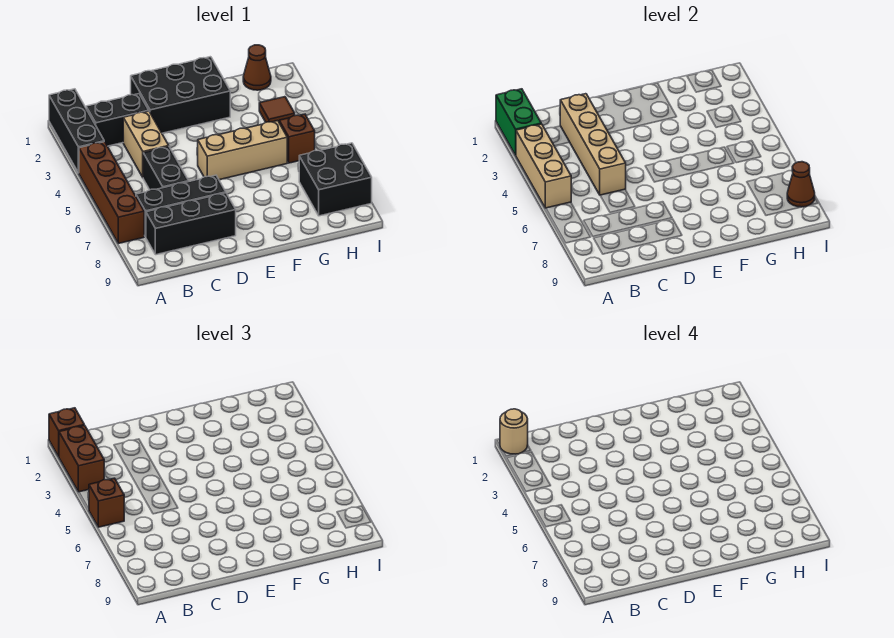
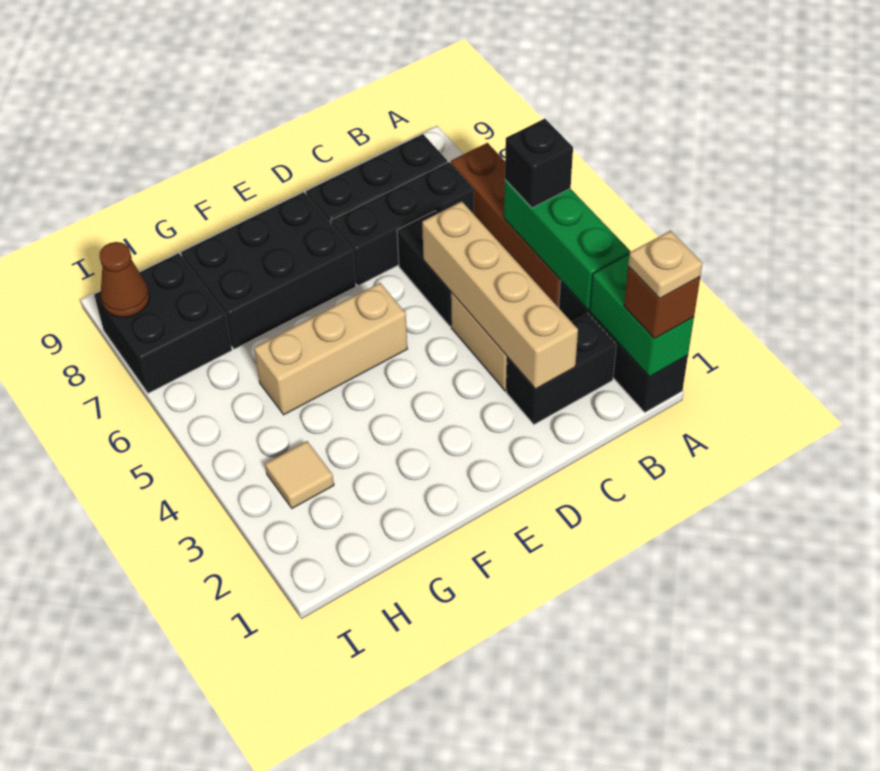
tan round brick A1 level 4 -> tan plate A1 level 4
brown brick A2:A3 level 3 -> none
tan brick A3:A5 level 2 -> green brick A3:A5 level 2
brown brick A5 level 3 -> black brick A5 level 3
black brick D1:F2 level 1 -> black brick E7:G8 level 1
brown cone H1 level 1 -> none
brown tile H3 level 1 -> tan tile H3 level 1
brown brick H5 level 1 -> none

